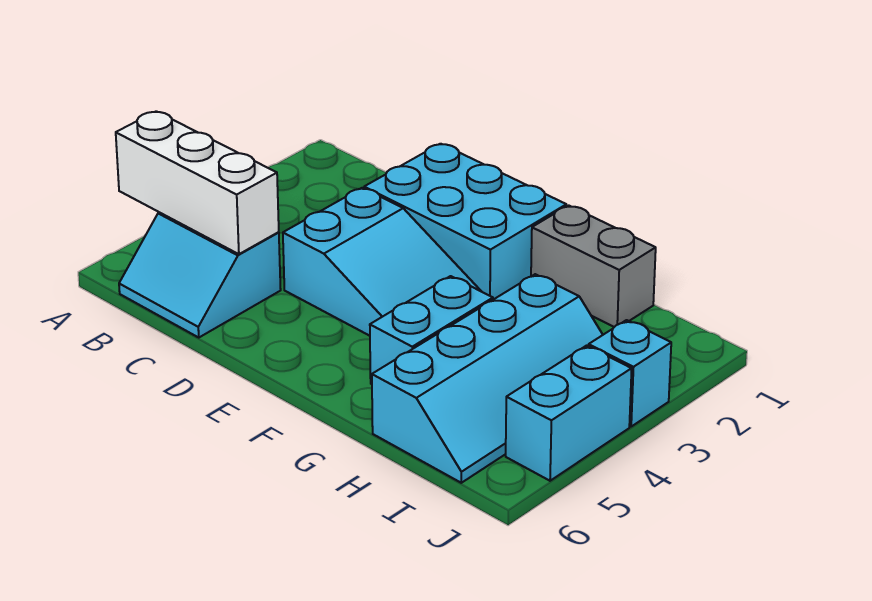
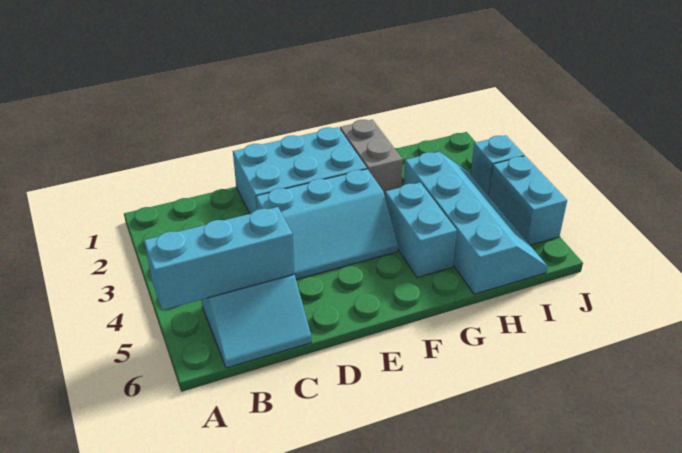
white brick A5:C5 level 2 -> cyan brick A5:C5 level 2
cyan slope D3:F4 level 1 top D -> cyan slope D3:F4 level 1 top 3
grey brick G1:H1 level 1 -> grey brick G1:G2 level 1

